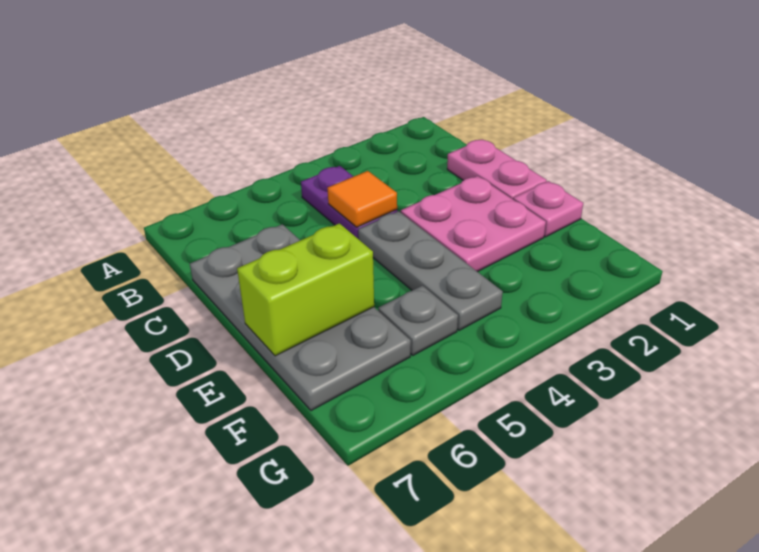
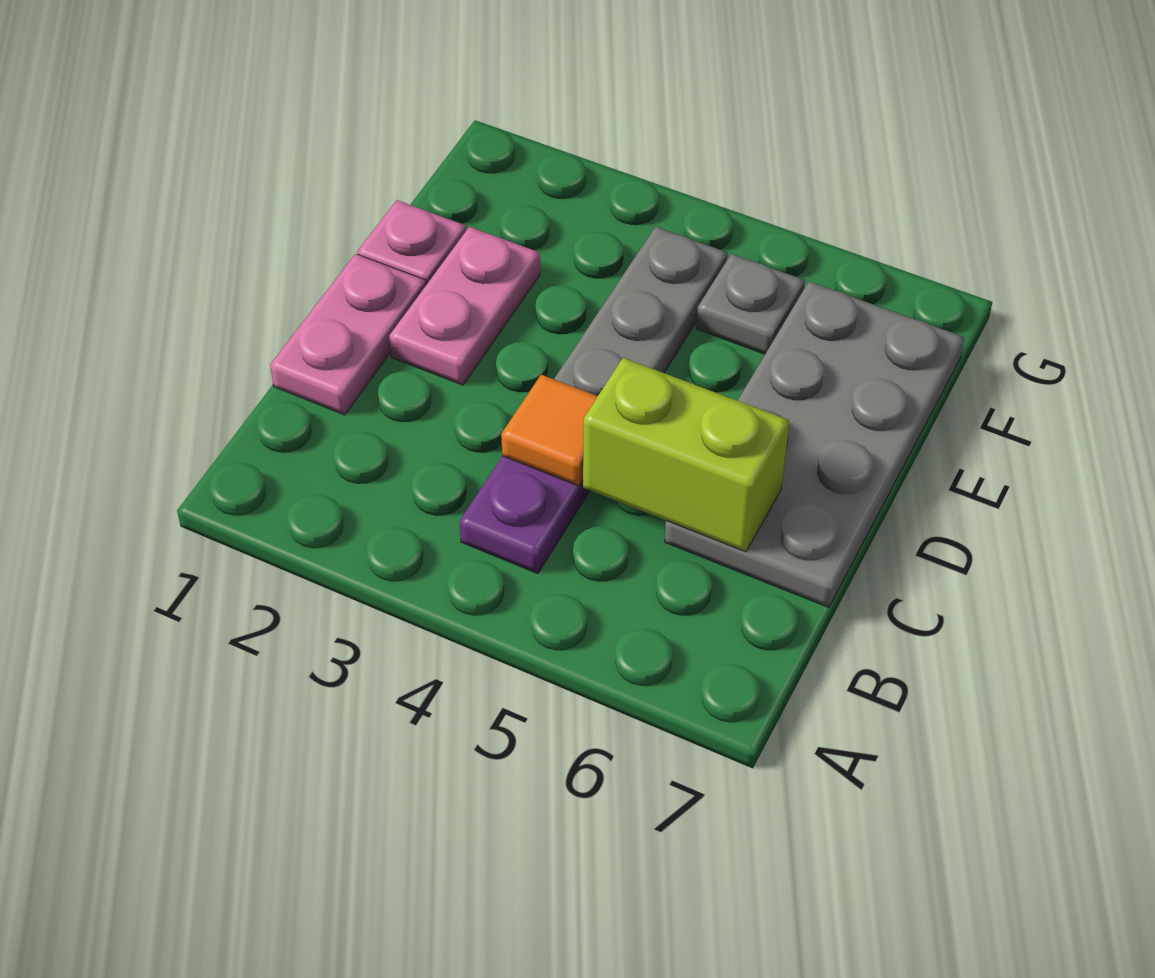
pink plate D2:E3 level 1 -> pink plate D2:E2 level 1
lime brick E6:E7 level 2 -> lime brick C5:C6 level 2

